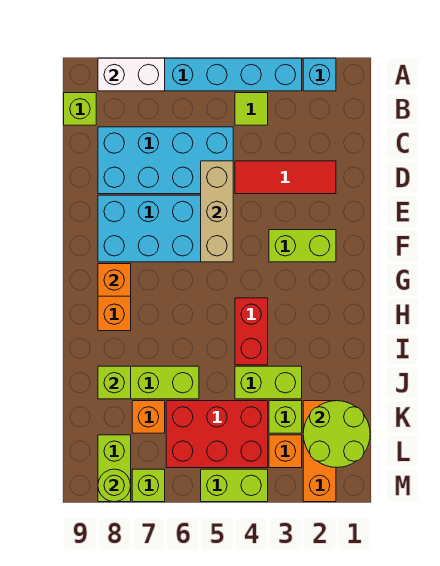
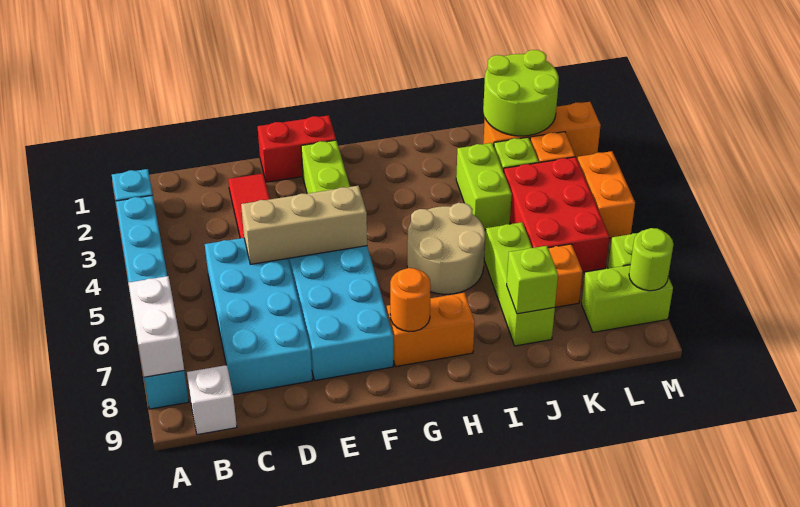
lime tile B4 level 1 -> none
lime brick B9 level 1 -> white brick B9 level 1
orange brick G8 level 2 -> orange round brick G8 level 2
red brick H4:I4 level 1 -> red brick E1:F1 level 1
none -> tan round brick H5:I6 level 1
lime brick M4:M5 level 1 -> orange brick M4:M5 level 1

